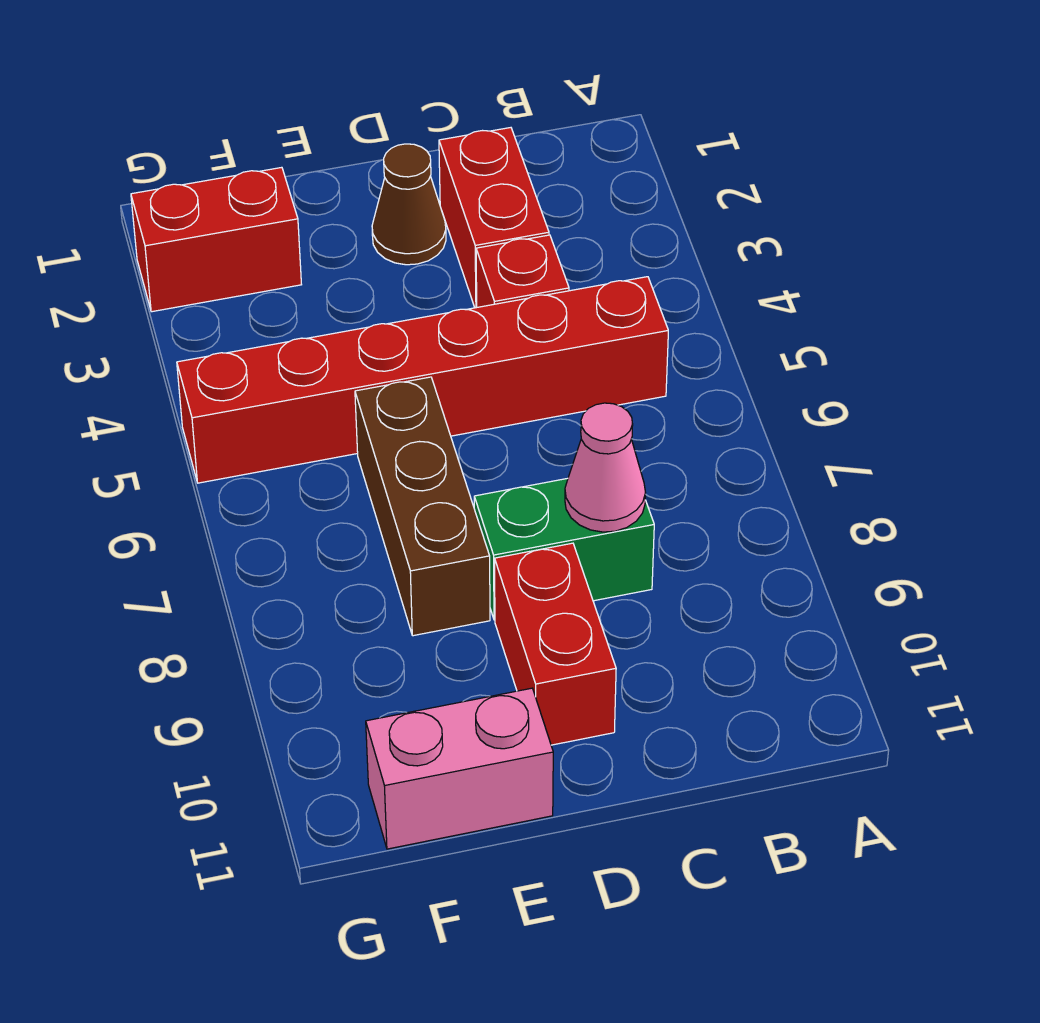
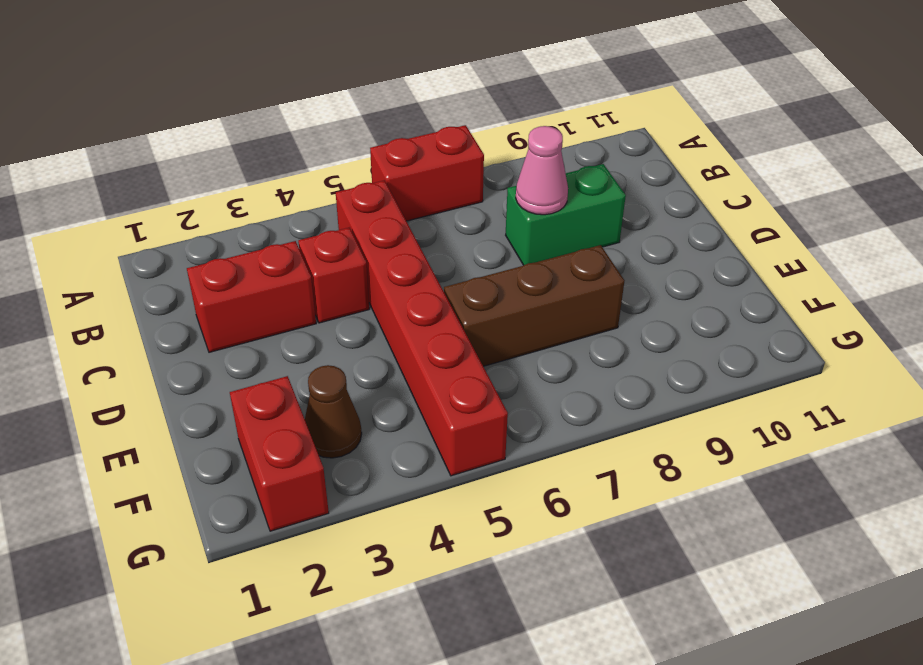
green brick C8:D8 level 1 -> green brick C8:C9 level 1
brown cone D2 level 1 -> brown cone F3 level 1
red brick D9:D10 level 1 -> red brick A6:A7 level 1
pink brick E11:F11 level 1 -> none

